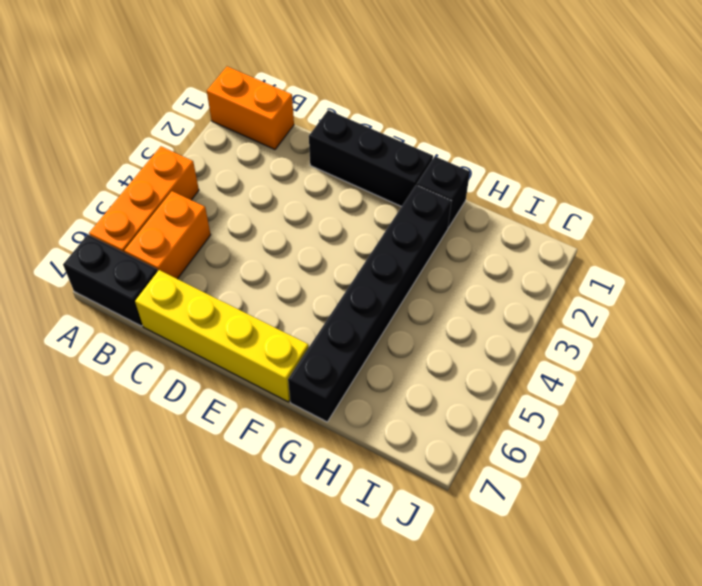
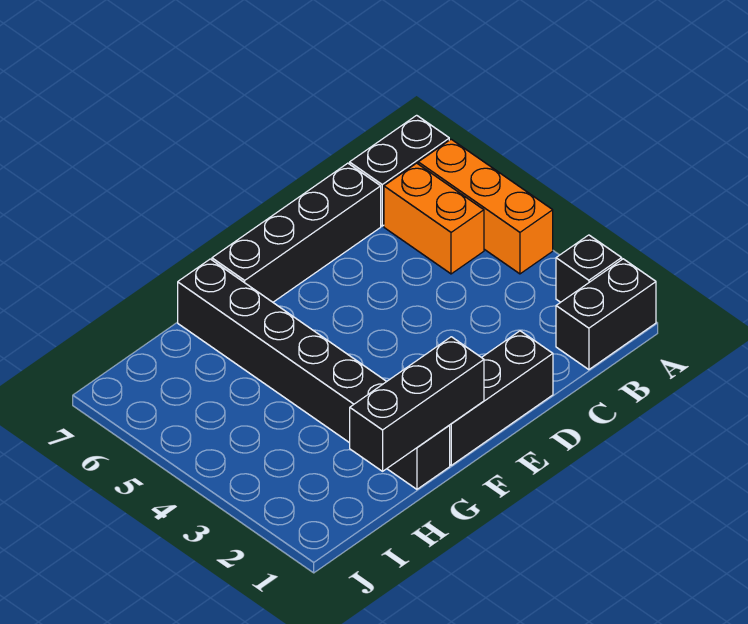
orange brick A1:B1 level 1 -> black brick A1:B1 level 1
none -> black brick A2 level 1
yellow brick C7:F7 level 1 -> black brick C7:F7 level 1
none -> black brick F1:H1 level 2

